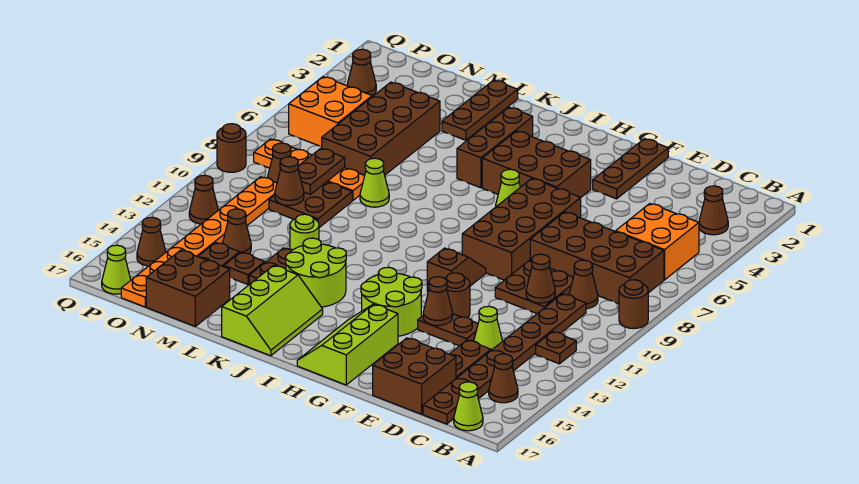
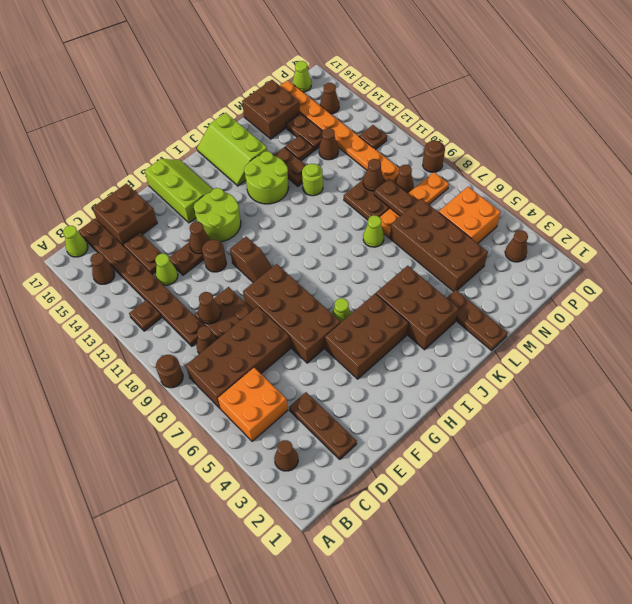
brown plate F1:F3 level 1 -> brown plate D2:D4 level 1
brown brick J3:J5 level 1 -> brown brick J3:K5 level 1
brown cone P12 level 1 -> brown plate P12 level 1

